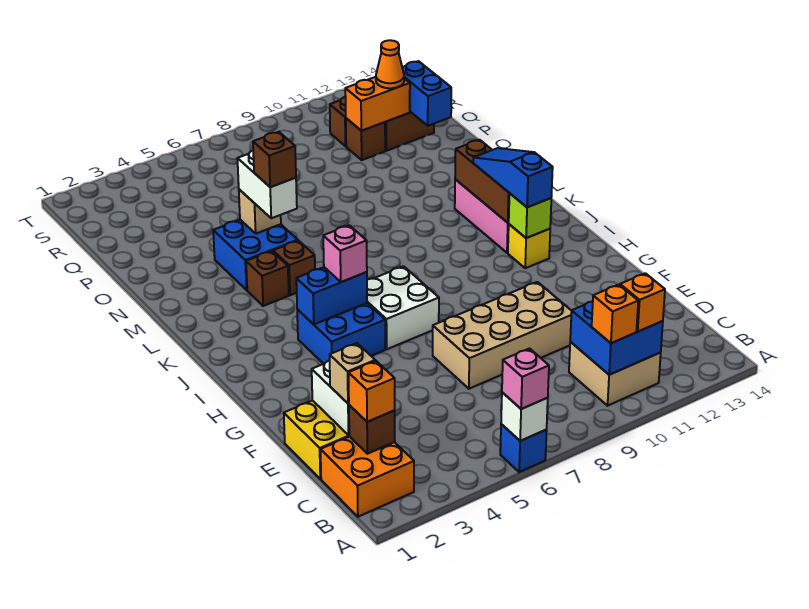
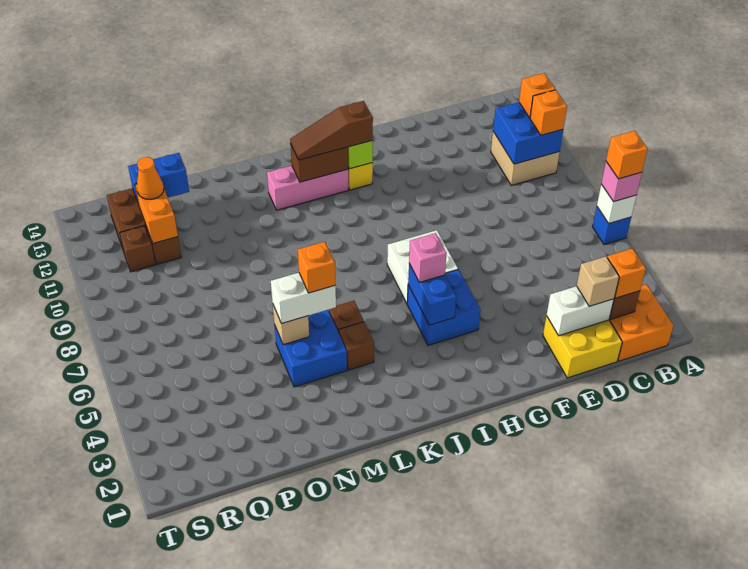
none -> orange brick A6 level 4
tan brick E7:F10 level 1 -> none
blue slope I12:K12 level 3 top I -> brown slope I12:K12 level 3 top I
brown brick J12:L12 level 2 -> brown brick J12:K12 level 2
brown brick M5 level 4 -> orange brick M5 level 4

